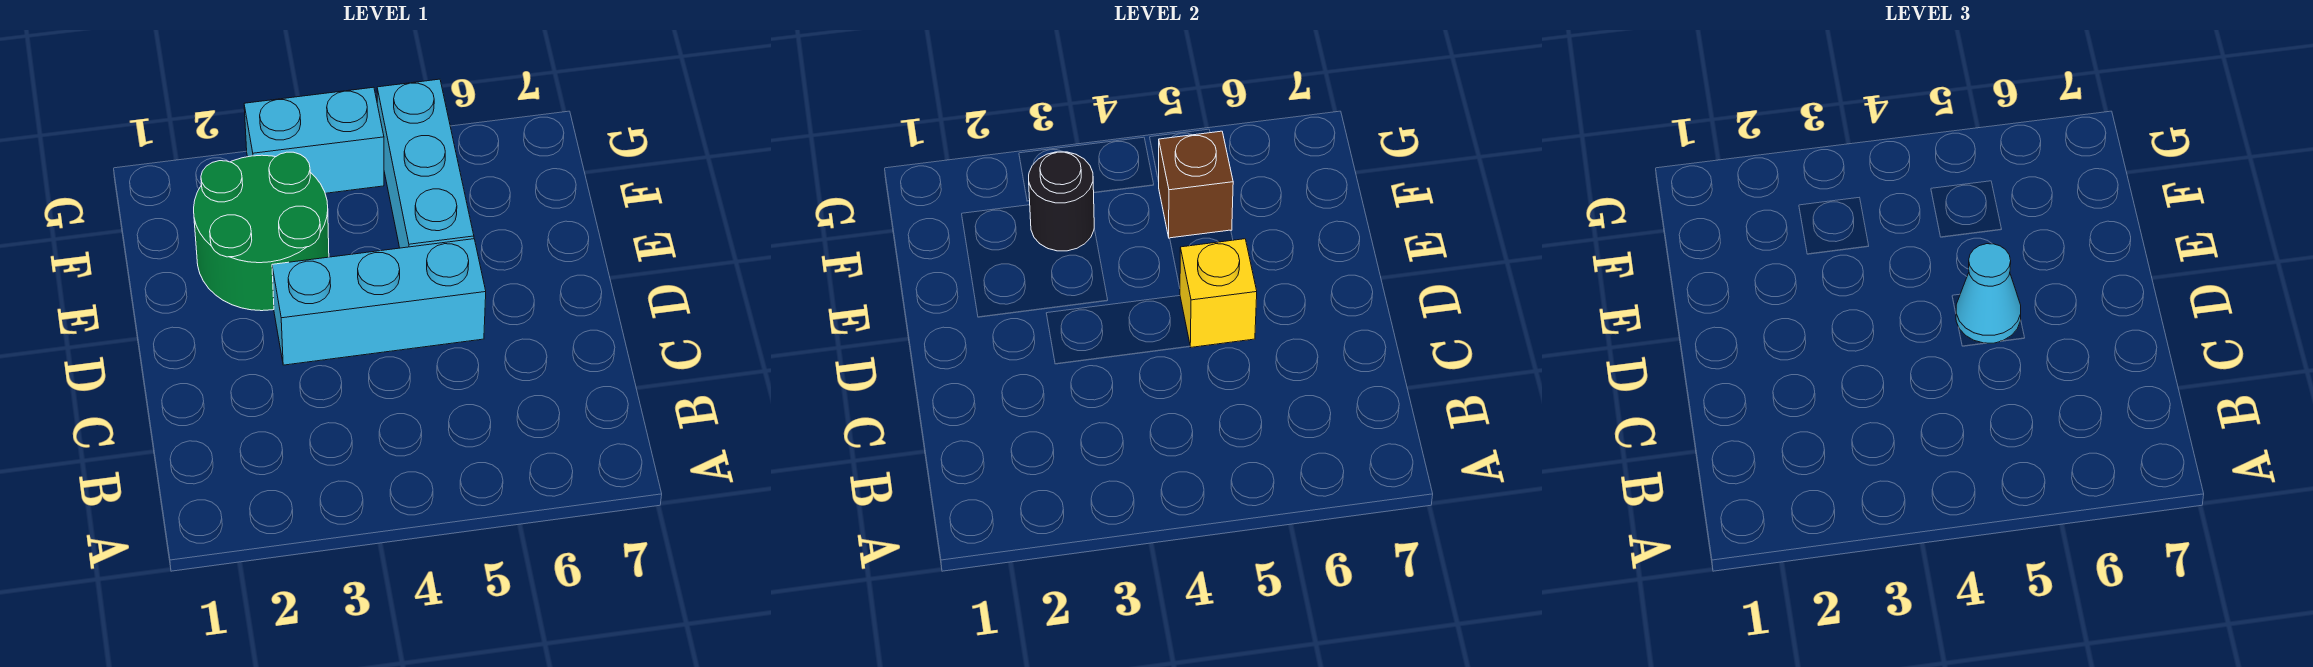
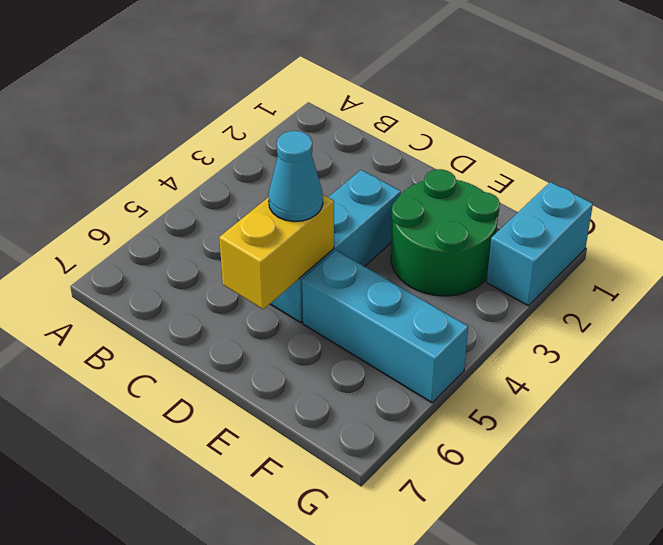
yellow brick D5 level 2 -> yellow brick D5:D6 level 2
black round brick F3 level 2 -> none
brown brick F5 level 2 -> none
cyan brick G3:G4 level 1 -> cyan brick G1:G2 level 1

